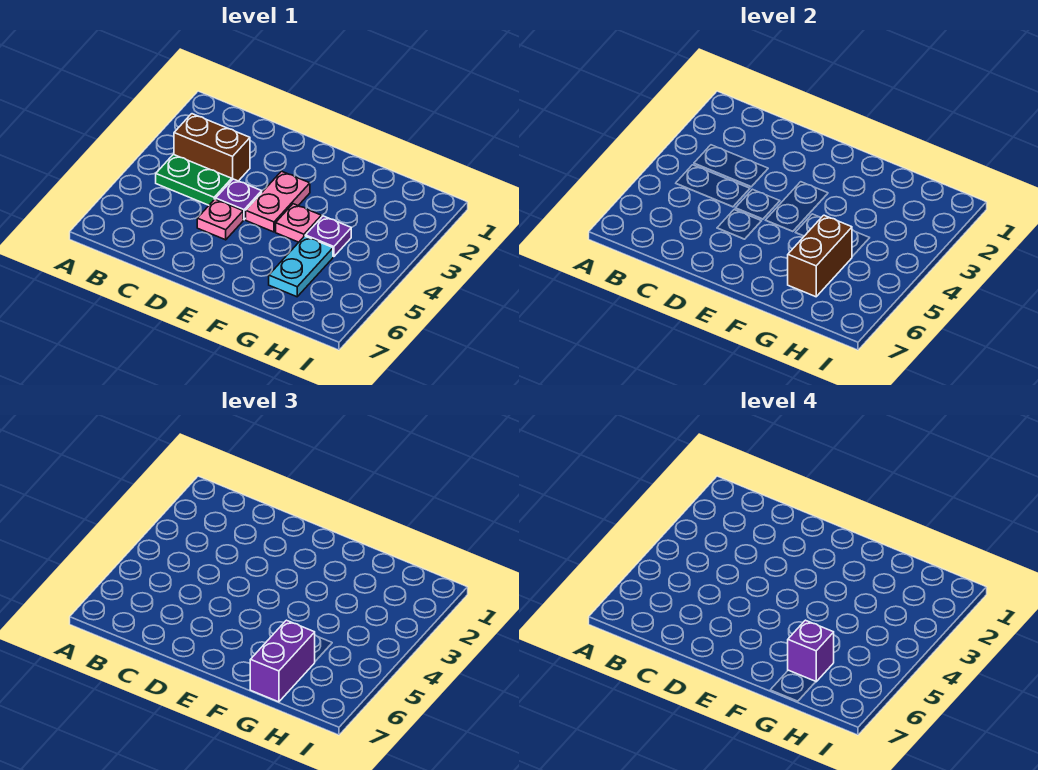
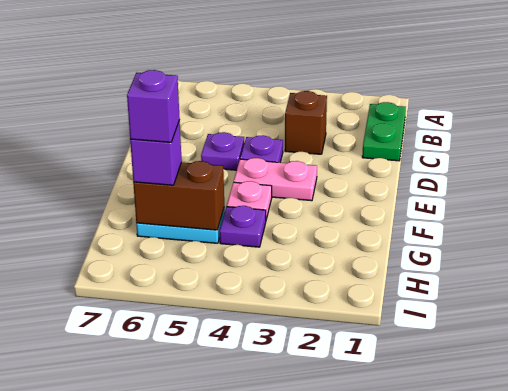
brown brick B3:C3 level 1 -> brown brick C3 level 1
green plate B4:C4 level 1 -> green plate B1:C1 level 1
pink plate D5 level 1 -> purple plate D5 level 1
purple brick G6:G7 level 3 -> purple brick G6 level 3

